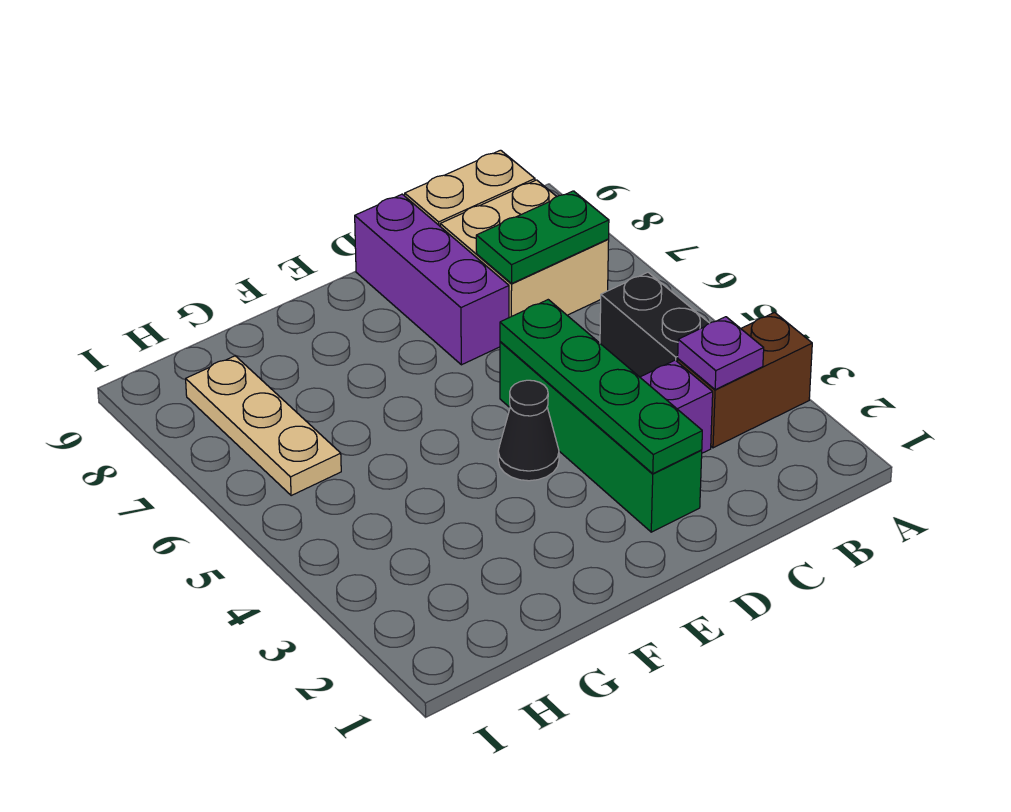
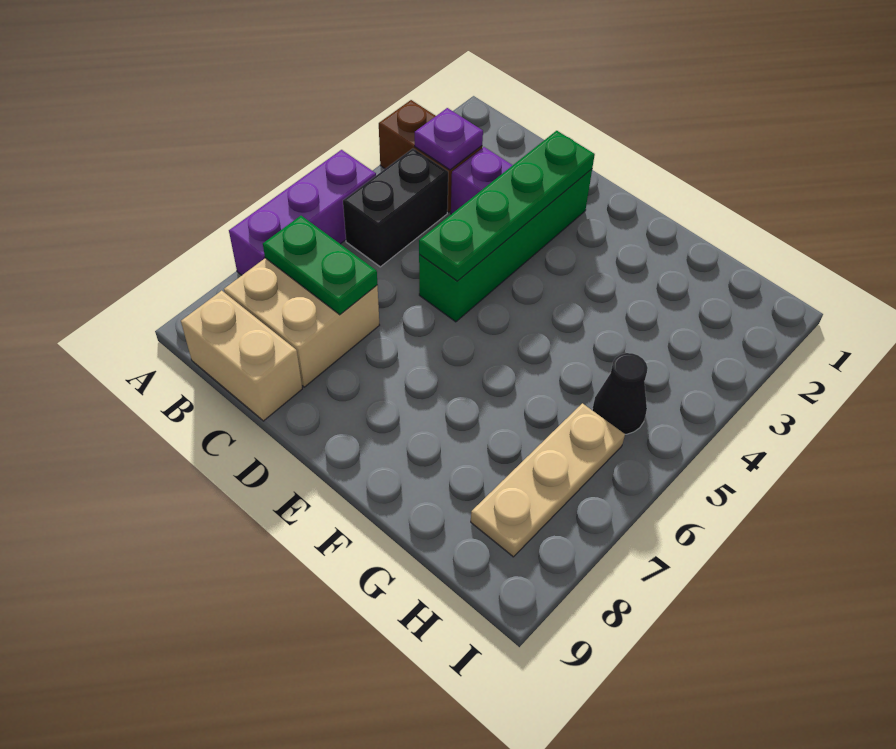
purple brick D7:D9 level 1 -> purple brick A5:A7 level 1
black cone E4 level 1 -> black cone H5 level 1

